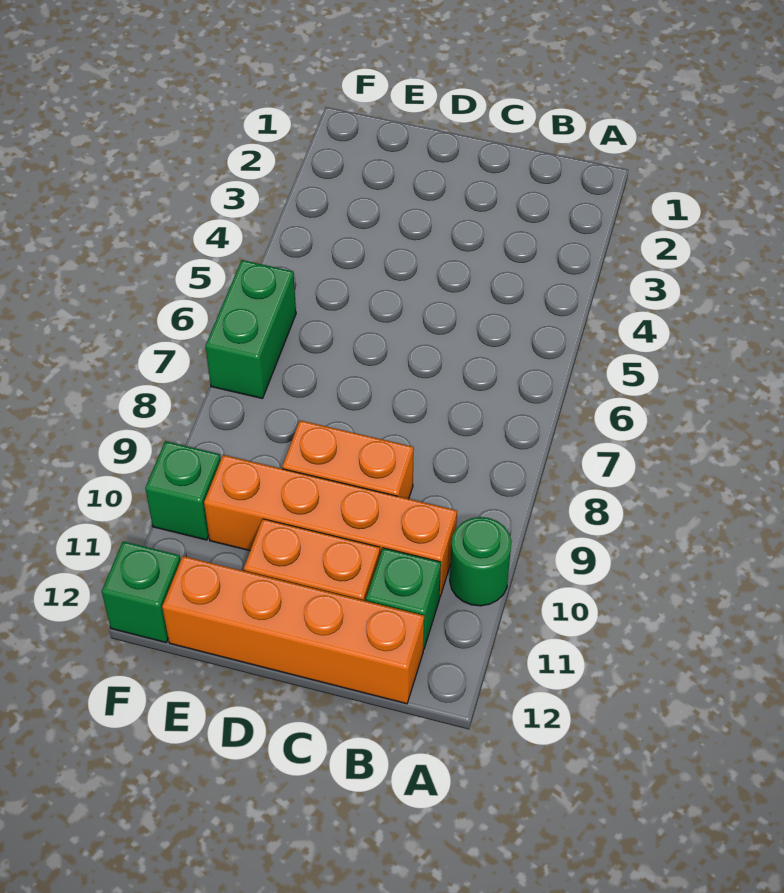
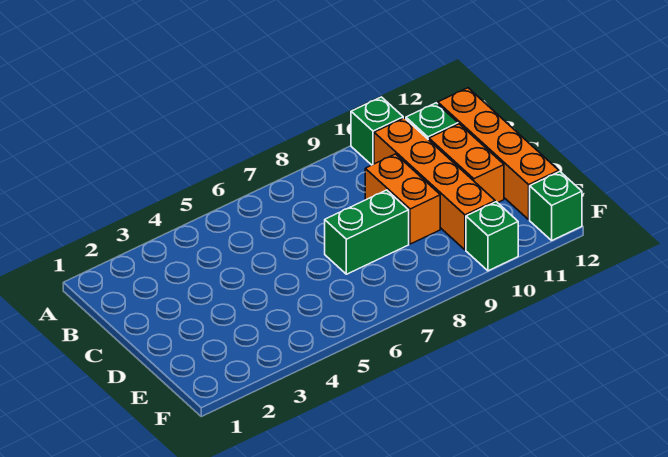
green round brick A10 level 1 -> green brick A10 level 1
green brick F6:F7 level 1 -> green brick D7:D8 level 1

